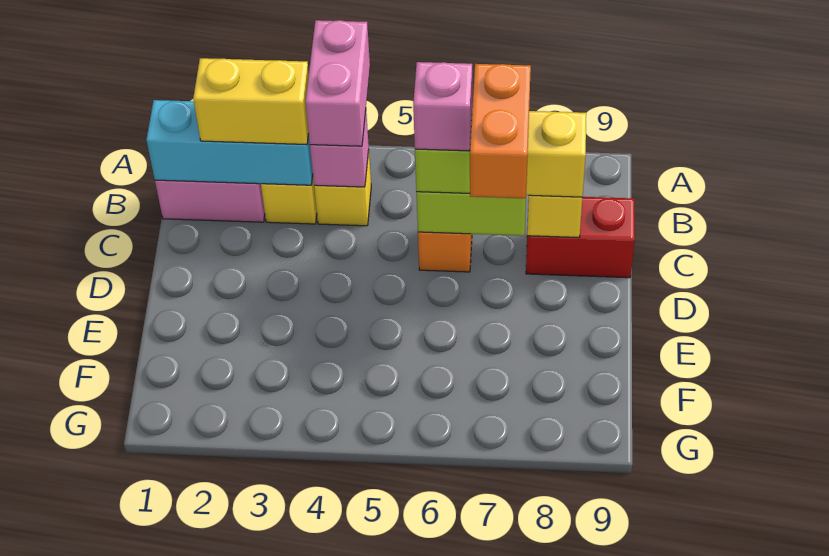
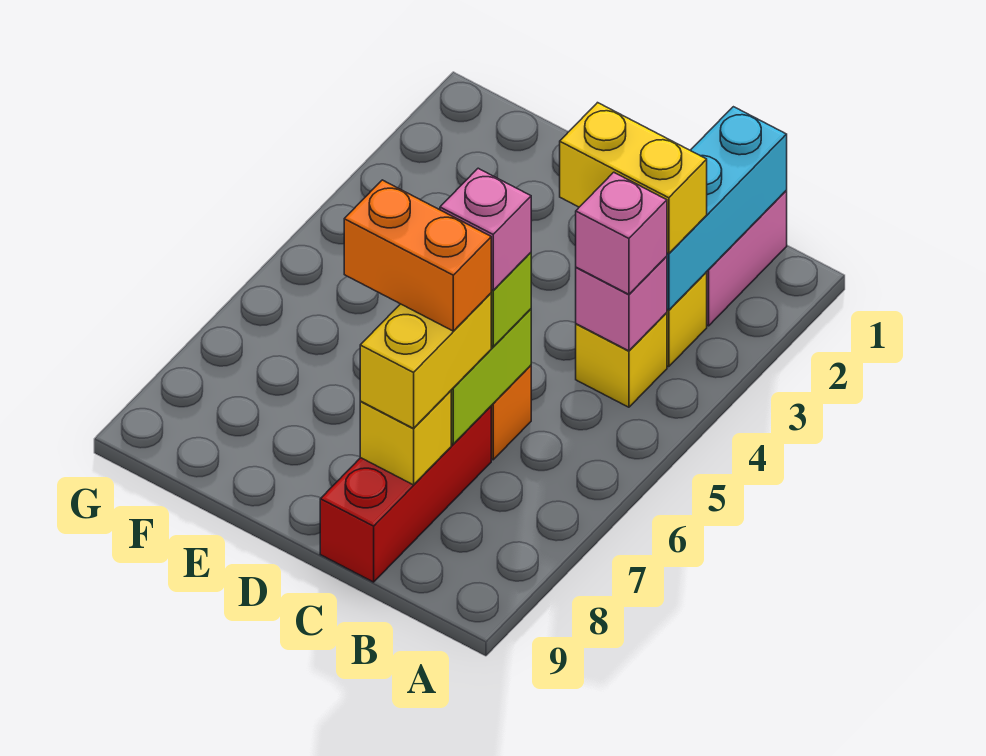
pink brick A4:B4 level 3 -> pink brick B4 level 3
yellow brick B2:B3 level 3 -> yellow brick B3:C3 level 3
red brick C8:C9 level 1 -> red brick C7:C9 level 1

